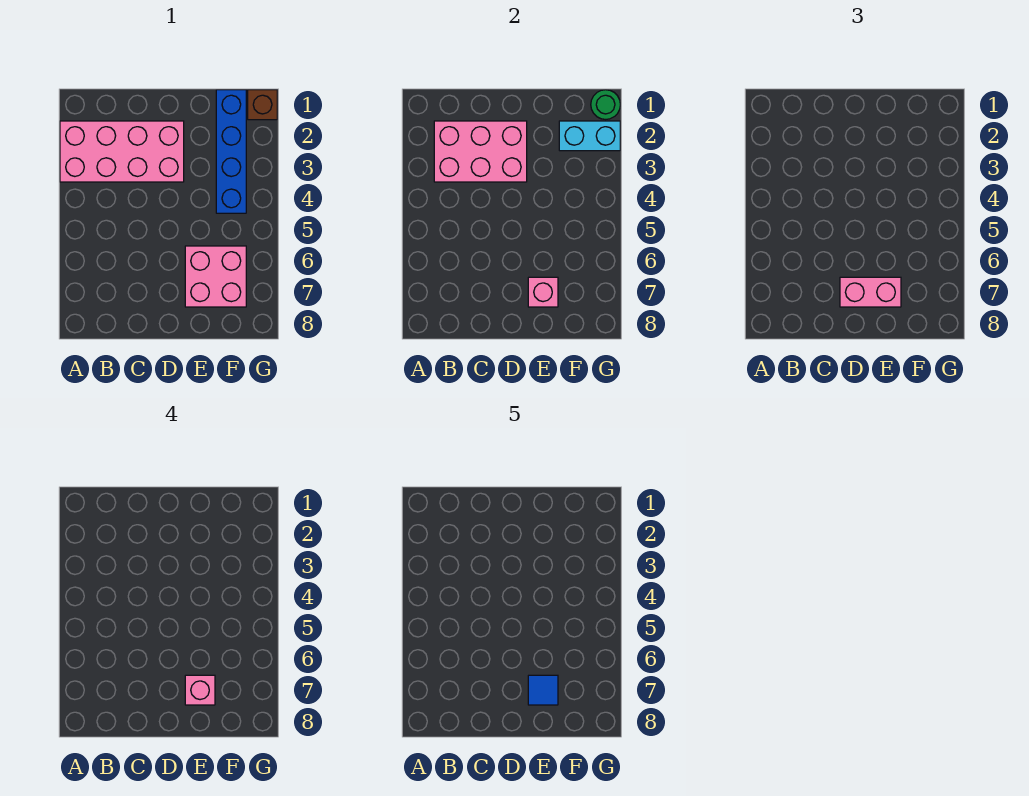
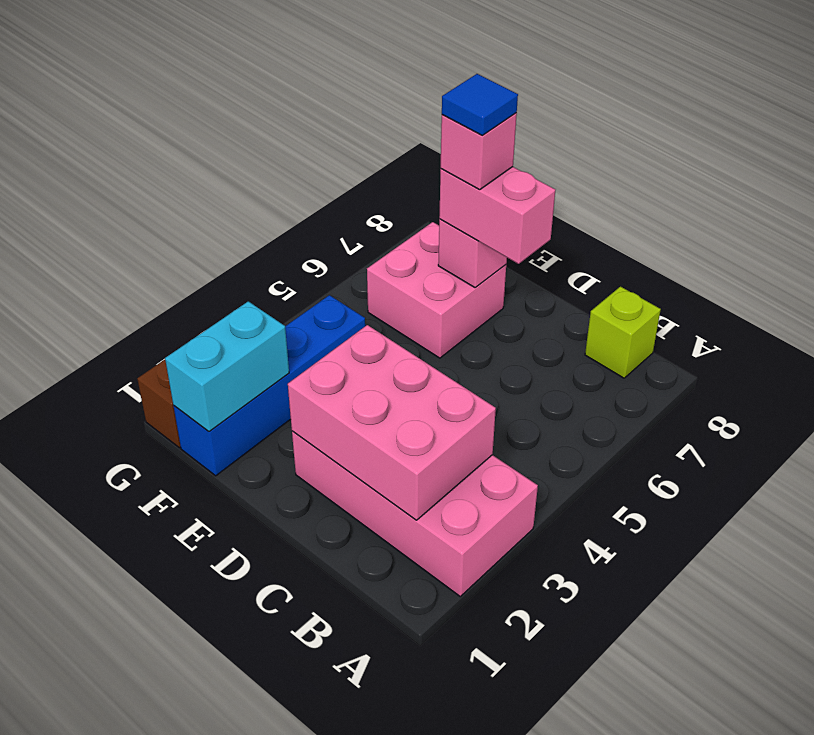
none -> lime brick B8 level 1
cyan brick F2:G2 level 2 -> cyan brick F1:F2 level 2
green round brick G1 level 2 -> none

